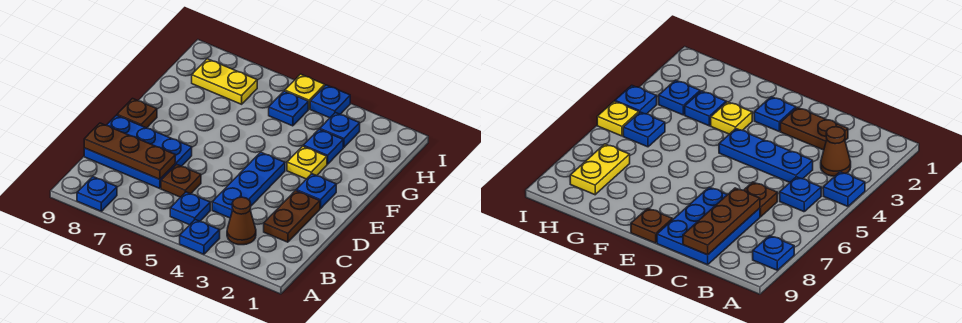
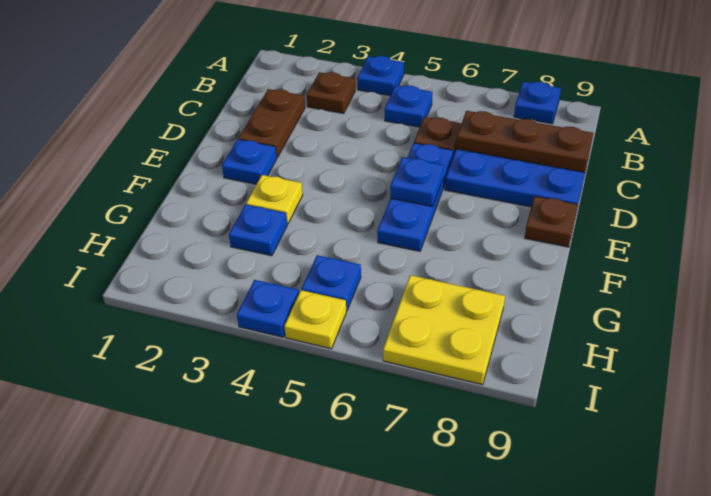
brown cone B3 level 1 -> brown plate B3 level 1
blue plate C4:E4 level 1 -> blue plate D6:F6 level 1
blue plate H3 level 1 -> blue plate E6 level 2
yellow plate H7:H8 level 1 -> yellow plate H7:I8 level 1

